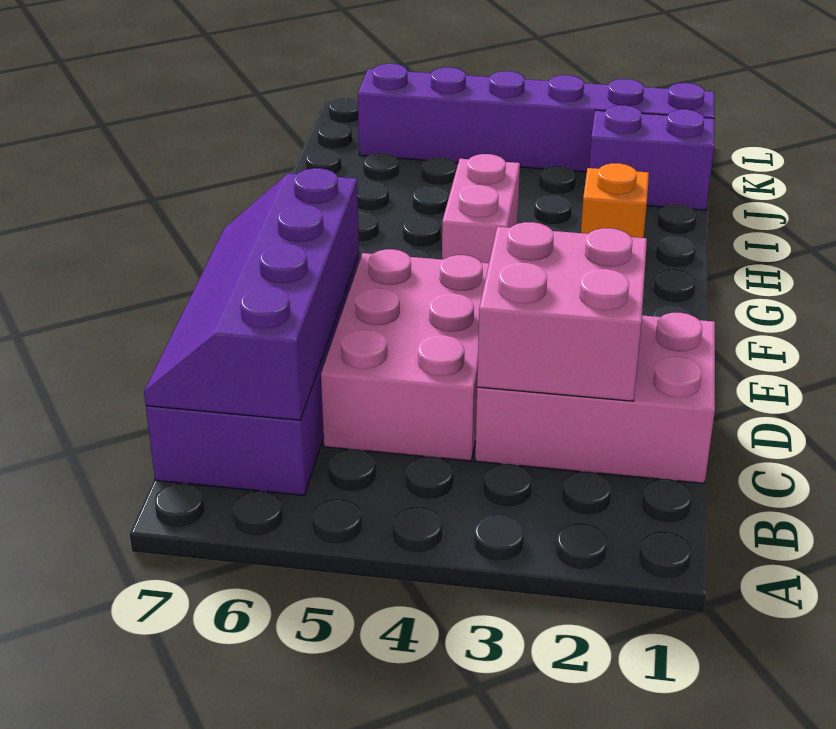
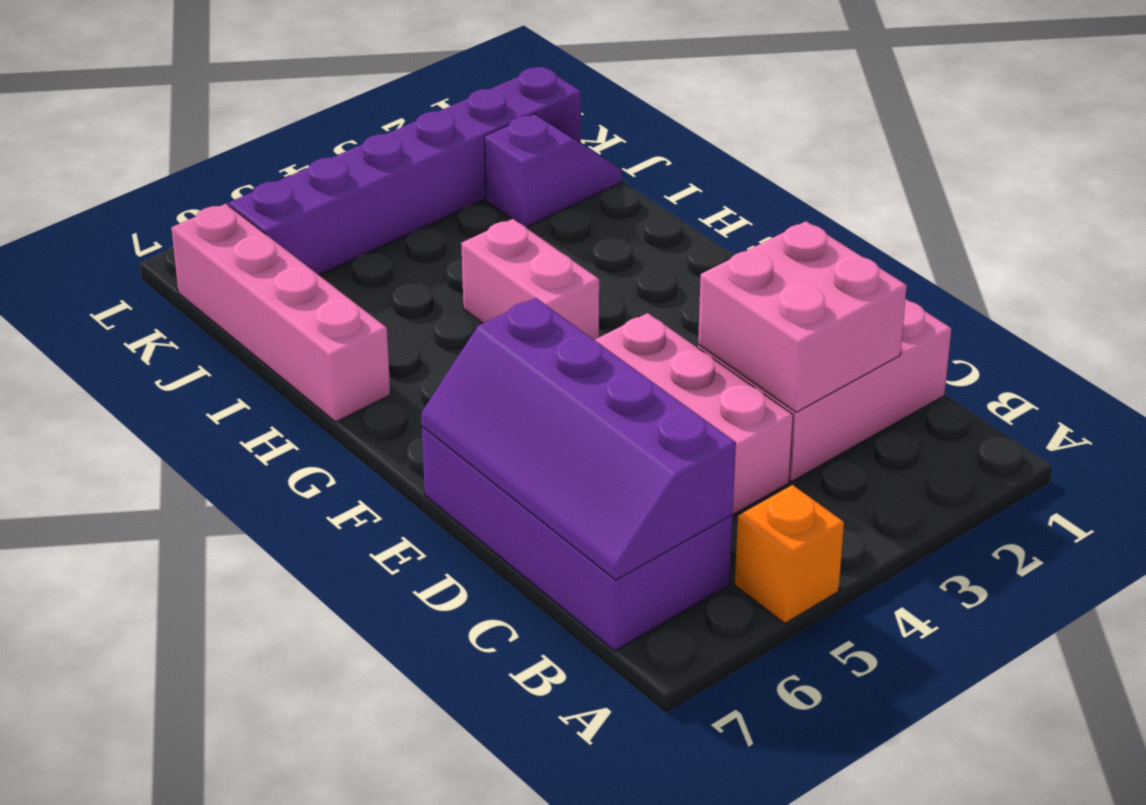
orange brick H2 level 1 -> orange brick A5 level 1
none -> pink brick H7:K7 level 1
purple brick J1:J2 level 1 -> purple slope J1:J2 level 1 top 2

